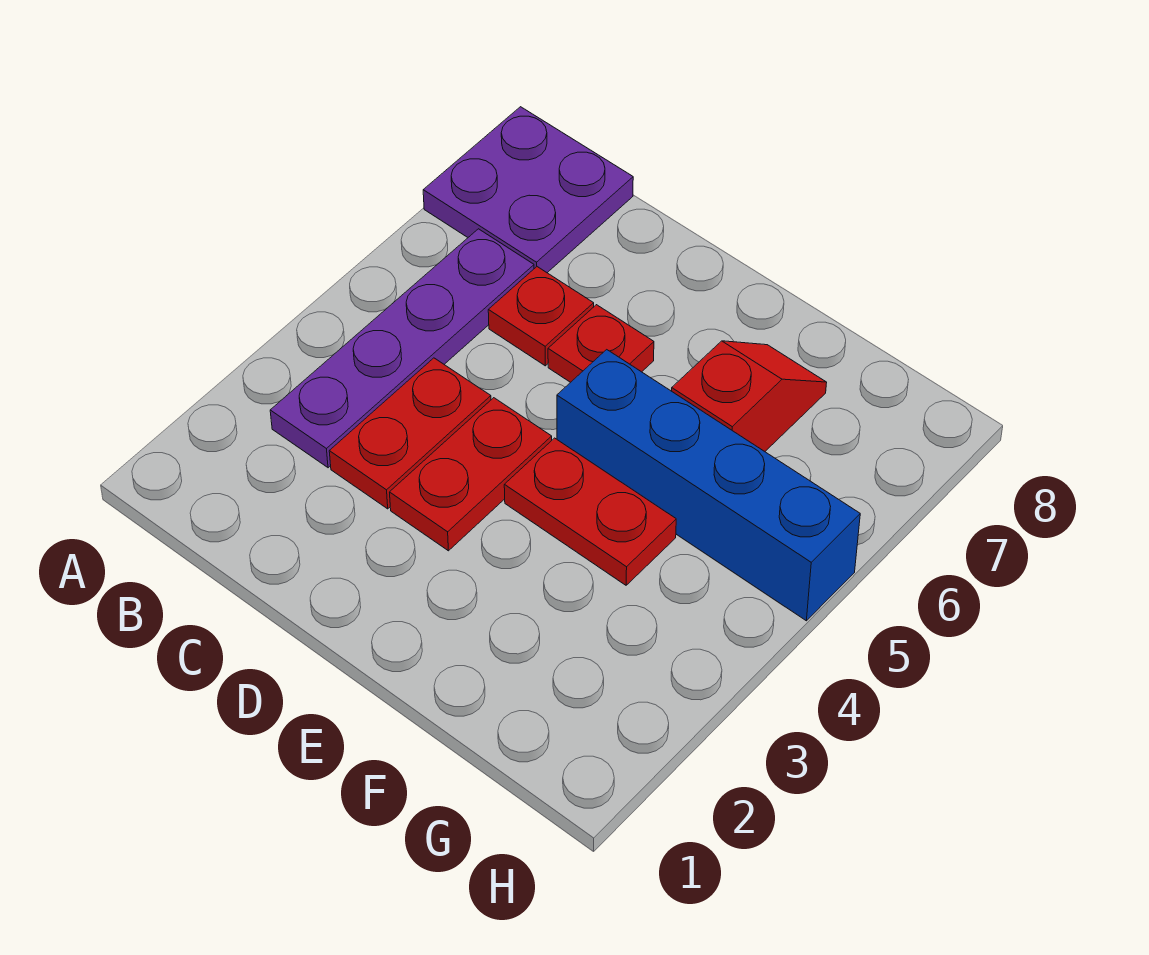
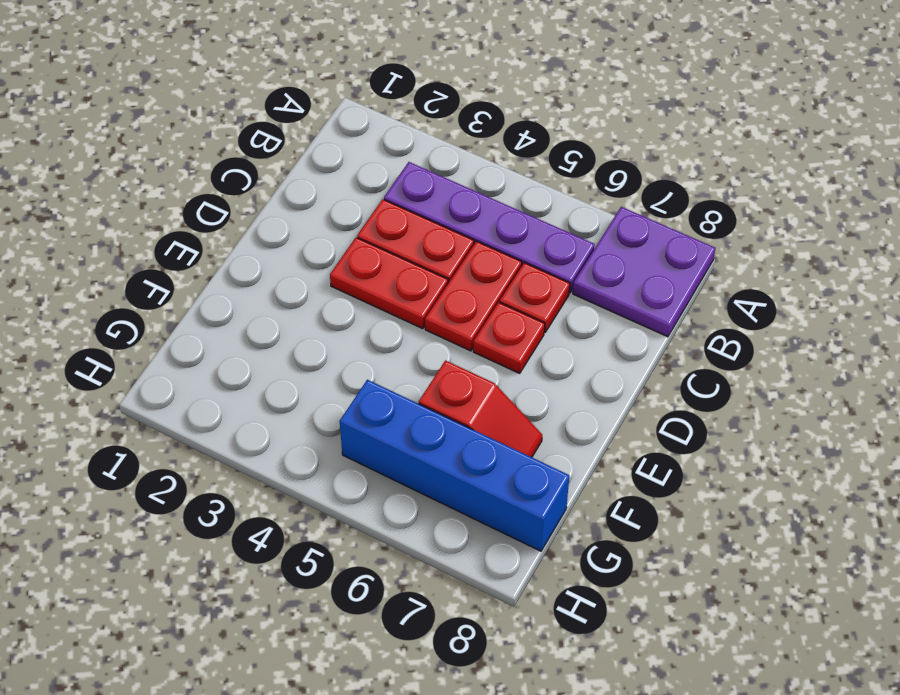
red plate E4:F4 level 1 -> red plate C5:D5 level 1
blue brick E5:H5 level 1 -> blue brick G5:G8 level 1

